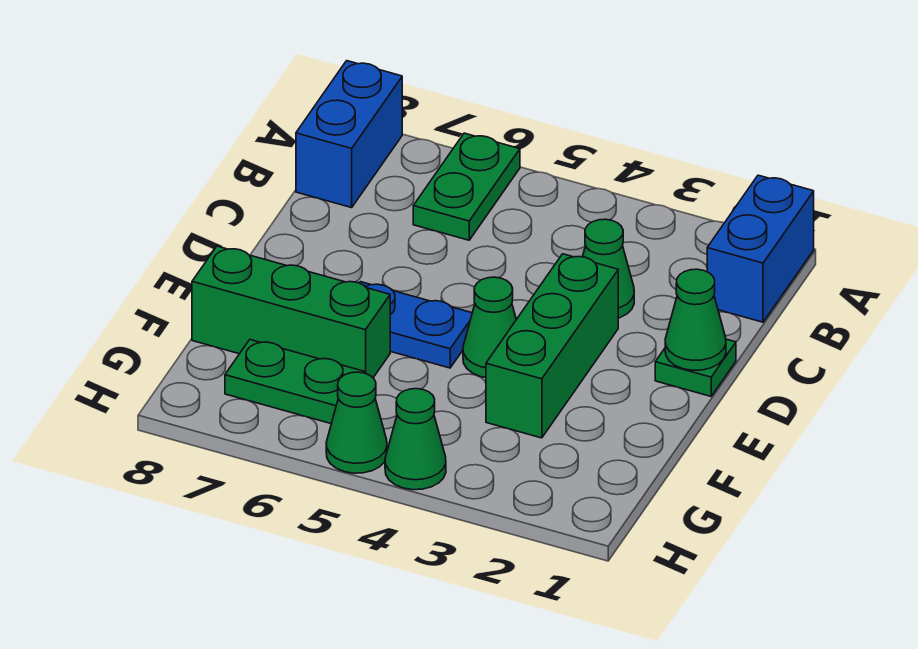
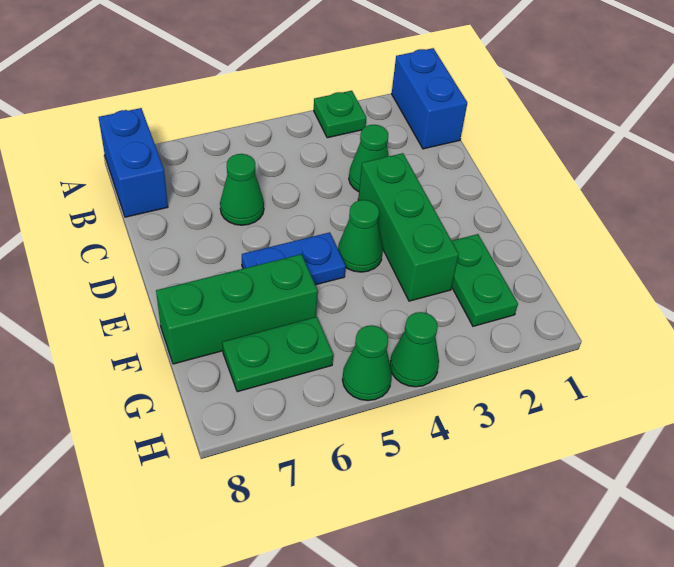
green plate A6:B6 level 1 -> green plate F2:G2 level 1
green plate D1 level 1 -> green plate A3 level 1
green cone D1 level 2 -> green cone C6 level 1

